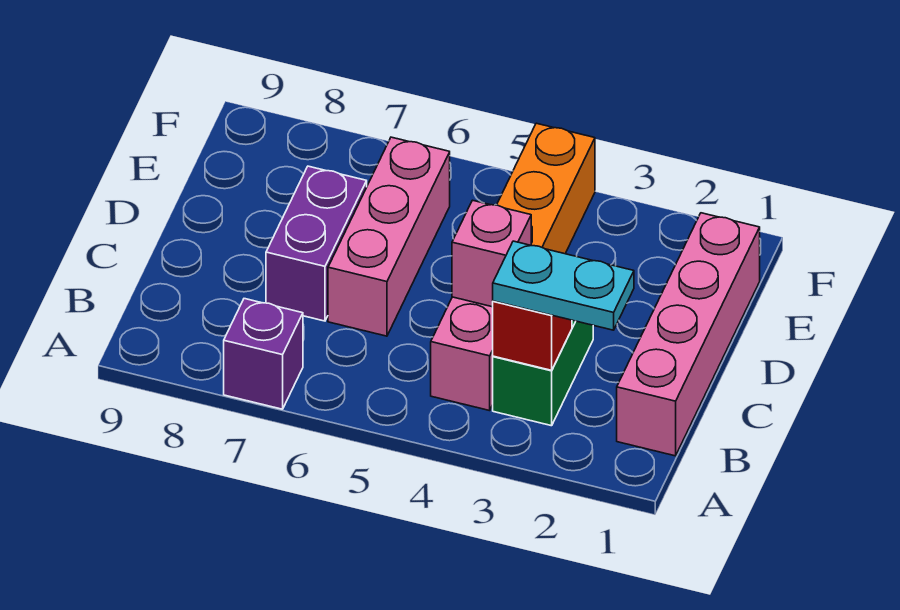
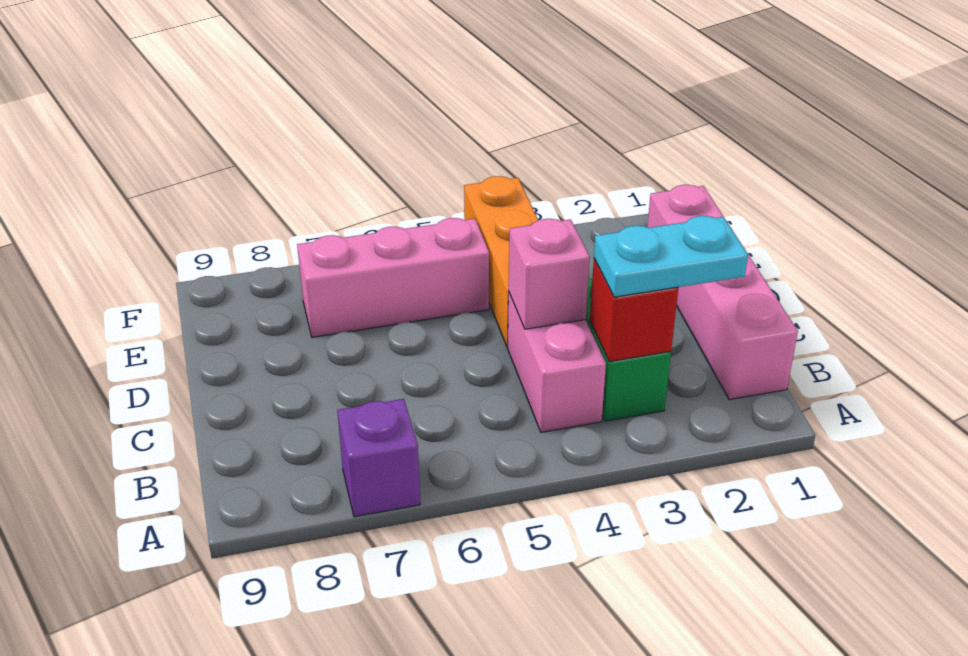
pink brick C6:E6 level 1 -> pink brick E5:E7 level 1
purple brick C7:D7 level 1 -> none

